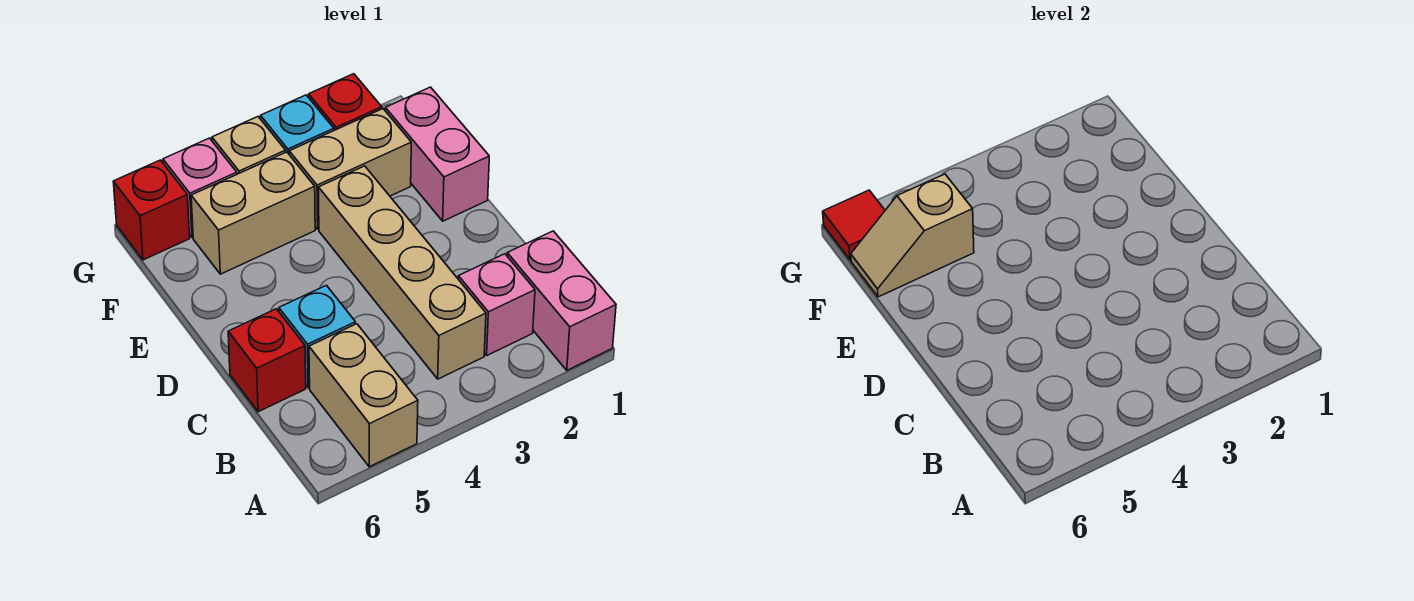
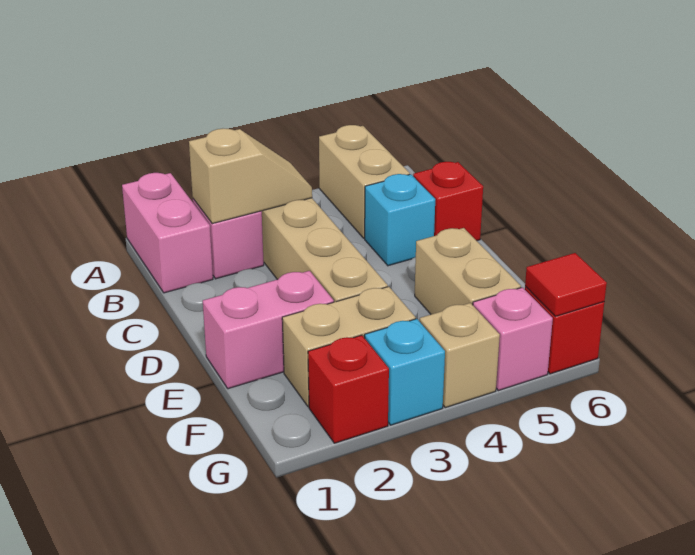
pink brick E1:F1 level 1 -> pink brick E1:E2 level 1
tan brick F4:F5 level 1 -> tan brick E5:F5 level 1
tan slope F5:F6 level 2 top 5 -> tan slope B2:B3 level 2 top 2

